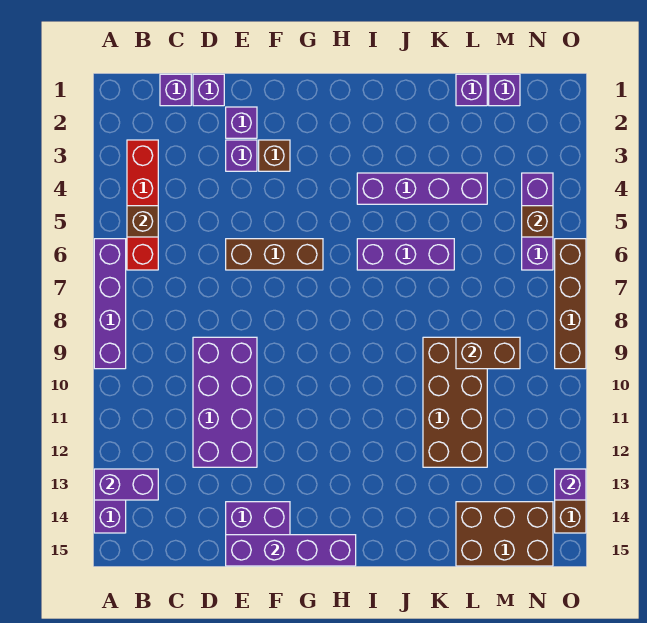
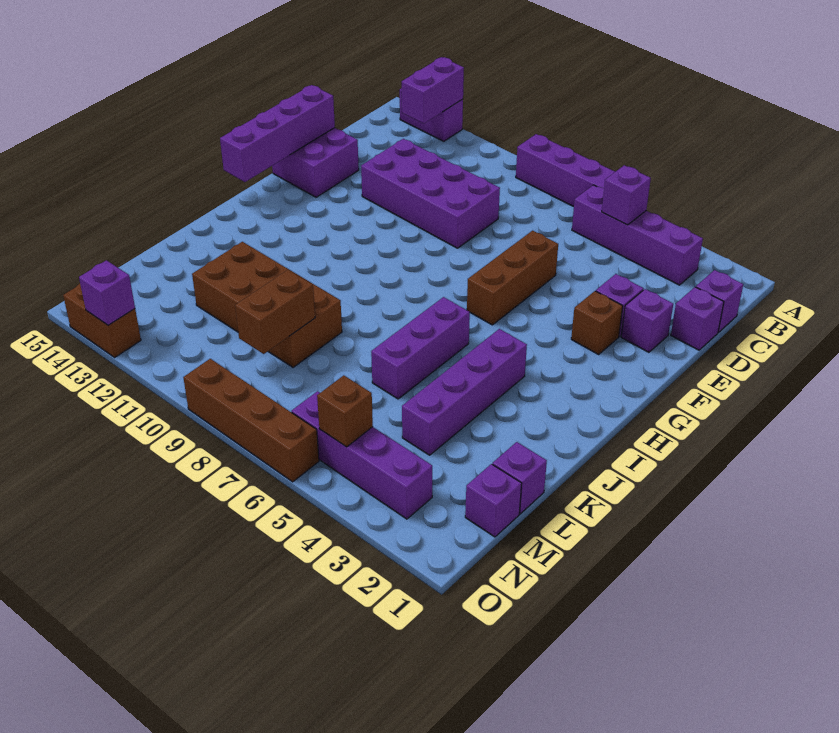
red brick B3:B6 level 1 -> purple brick B3:B6 level 1
brown brick B5 level 2 -> purple brick B5 level 2
brown brick L14:N15 level 1 -> none
purple brick N4:N6 level 1 -> purple brick N3:N6 level 1

